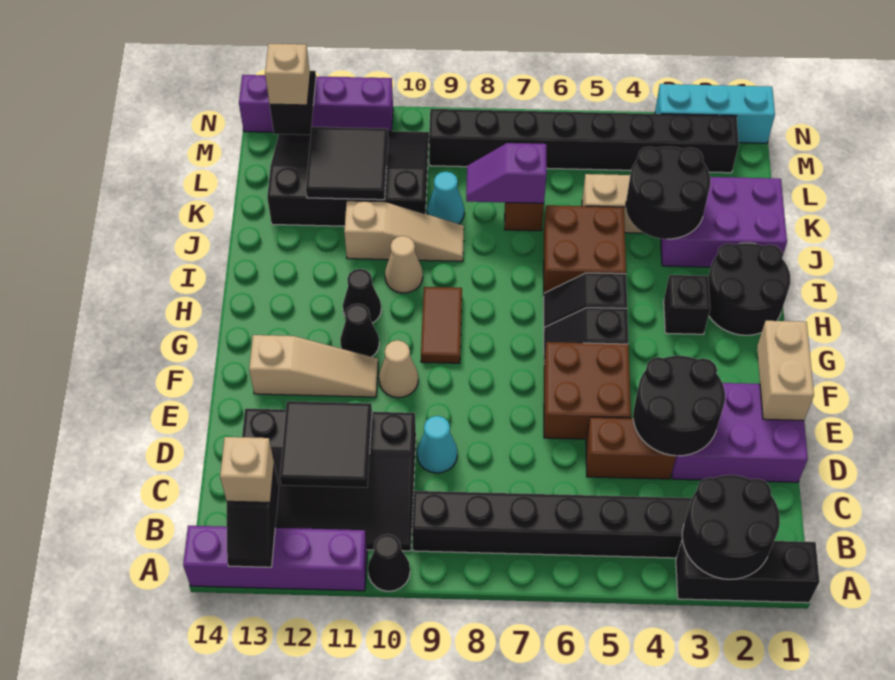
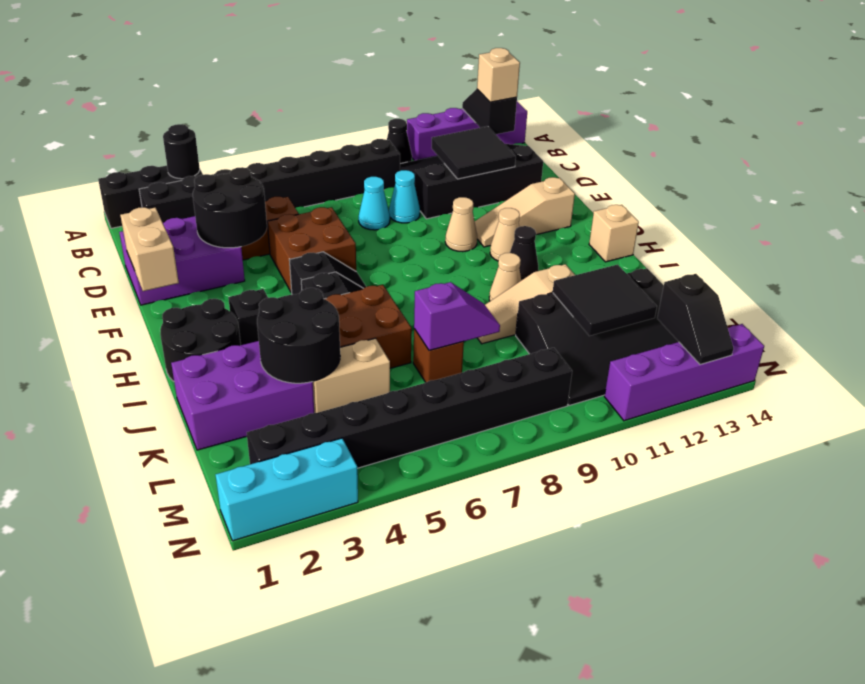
black round brick A2:B3 level 2 -> black round brick A3 level 2
brown tile G9:H9 level 1 -> none
black cone G11 level 1 -> tan cone G11 level 1
cyan cone K9 level 1 -> cyan cone D8 level 1
tan brick M13 level 3 -> tan brick H14 level 1

